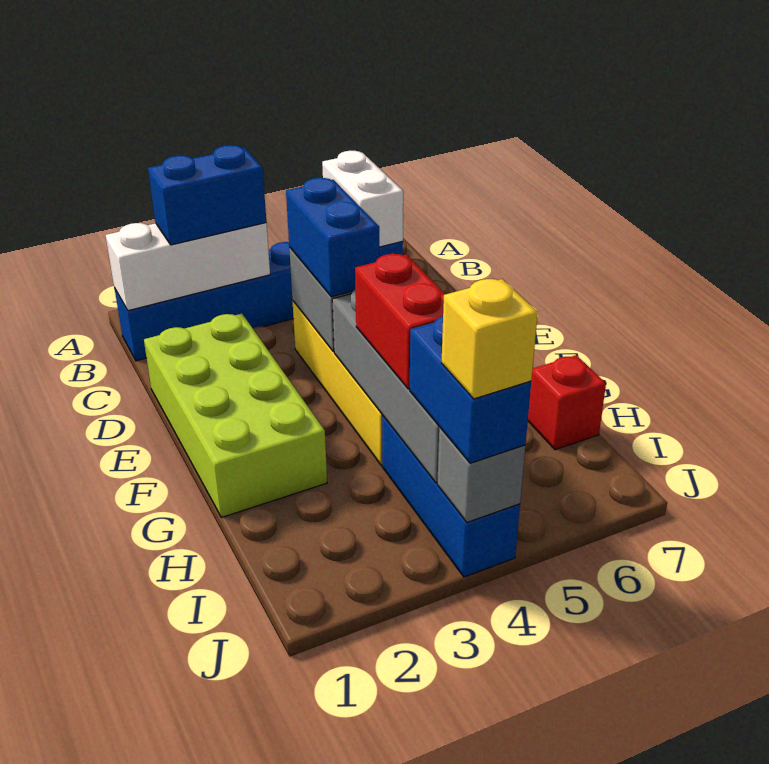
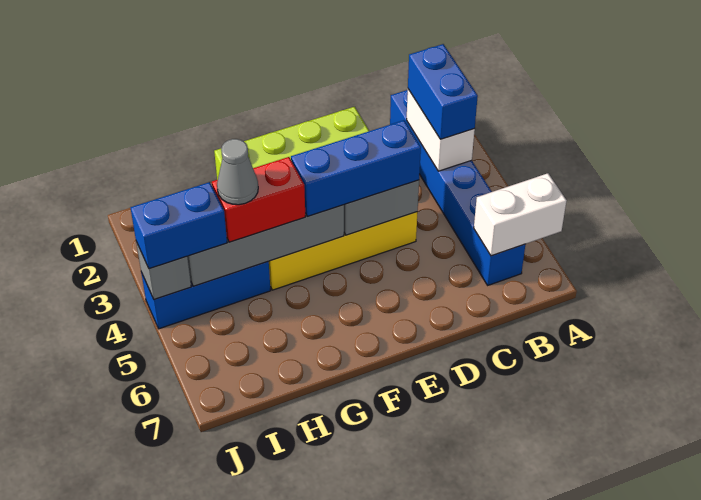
white brick B1:B3 level 2 -> white brick B2:B3 level 2
blue brick D4:E4 level 3 -> blue brick D4:F4 level 3
none -> grey cone H4 level 4
red brick H7 level 1 -> none
yellow brick J4 level 4 -> none

